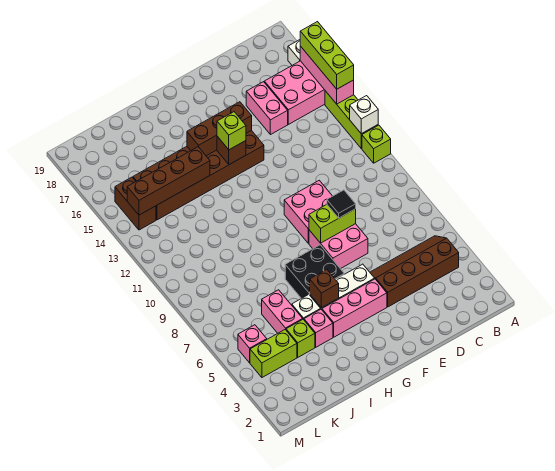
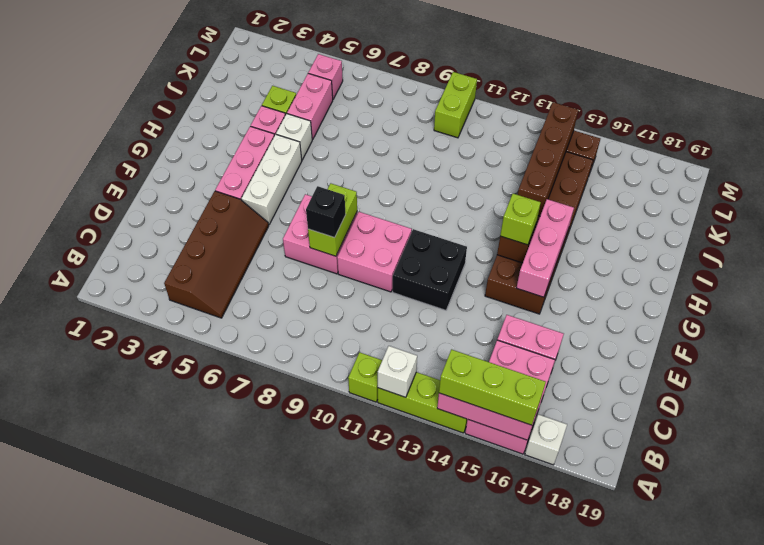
black tile E8 level 3 -> black brick E8 level 3
brown brick F15:H15 level 2 -> pink brick F15:H15 level 2
black brick G6:H7 level 1 -> black brick E11:F12 level 1
brown brick H5 level 2 -> none
pink brick J5:J6 level 1 -> pink brick J5:K5 level 1
lime brick K4:L4 level 1 -> lime brick L10:M10 level 1

